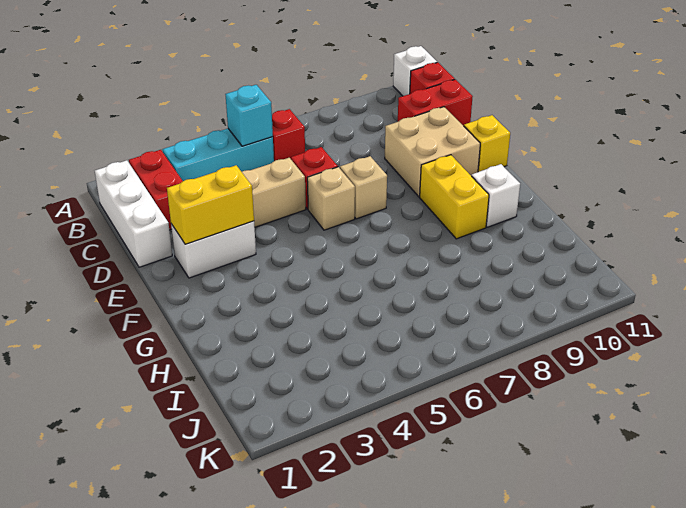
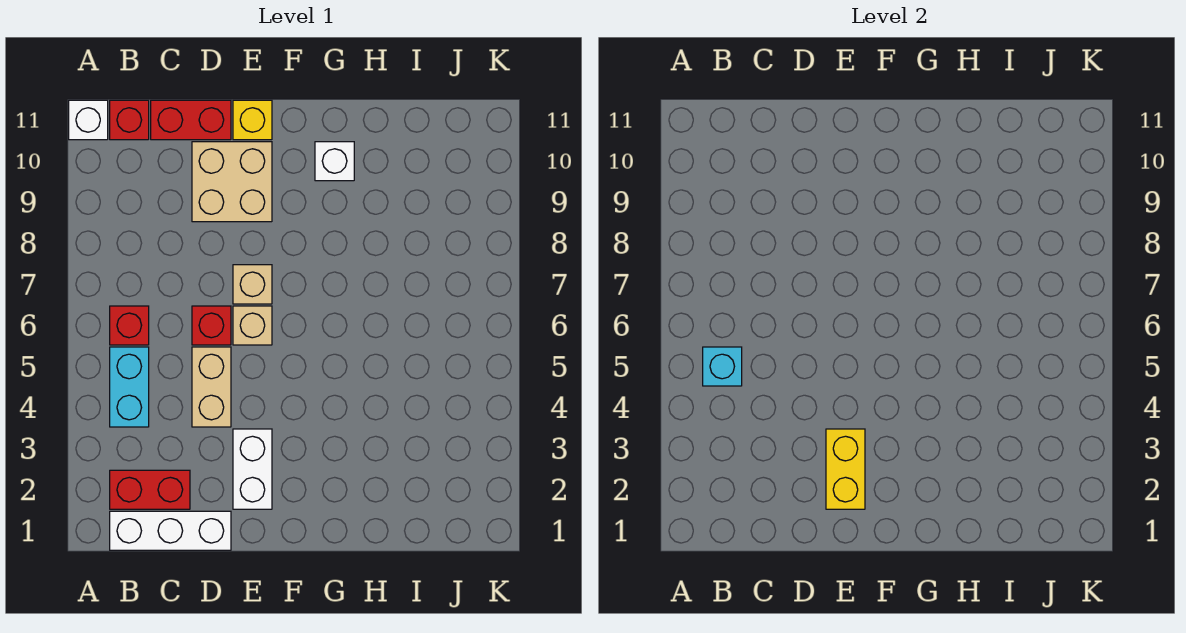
cyan brick B3:B5 level 1 -> cyan brick B4:B5 level 1
red brick C10:C11 level 1 -> red brick C11:D11 level 1
yellow brick F9:G9 level 1 -> none

